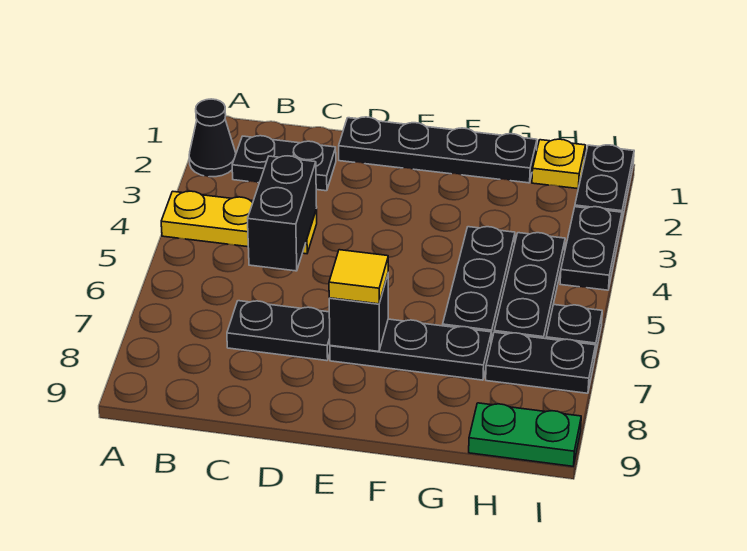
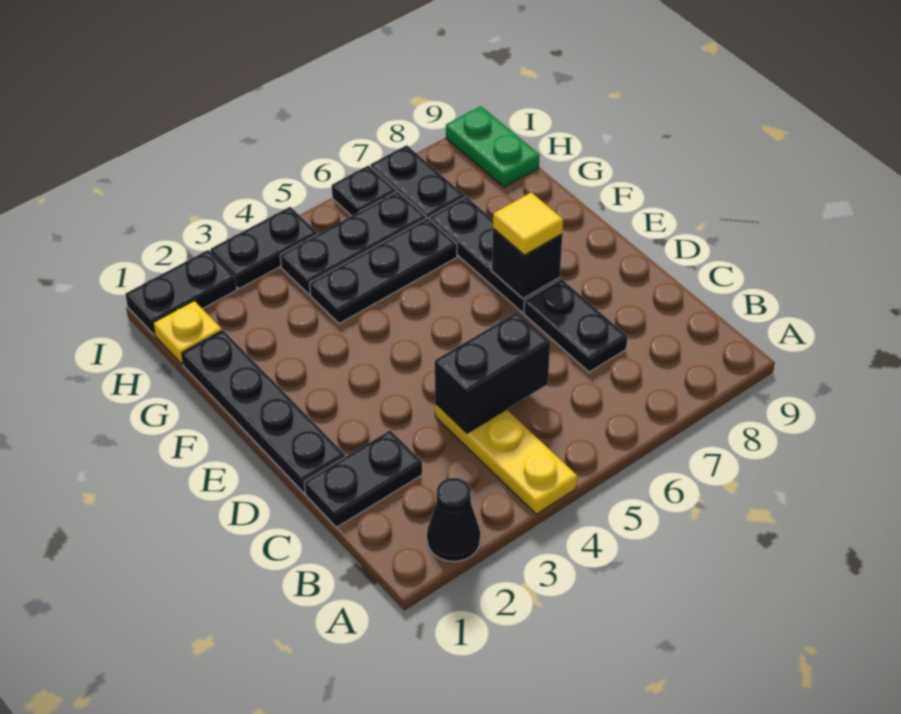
black plate B2:C2 level 1 -> black plate C1:C2 level 1

